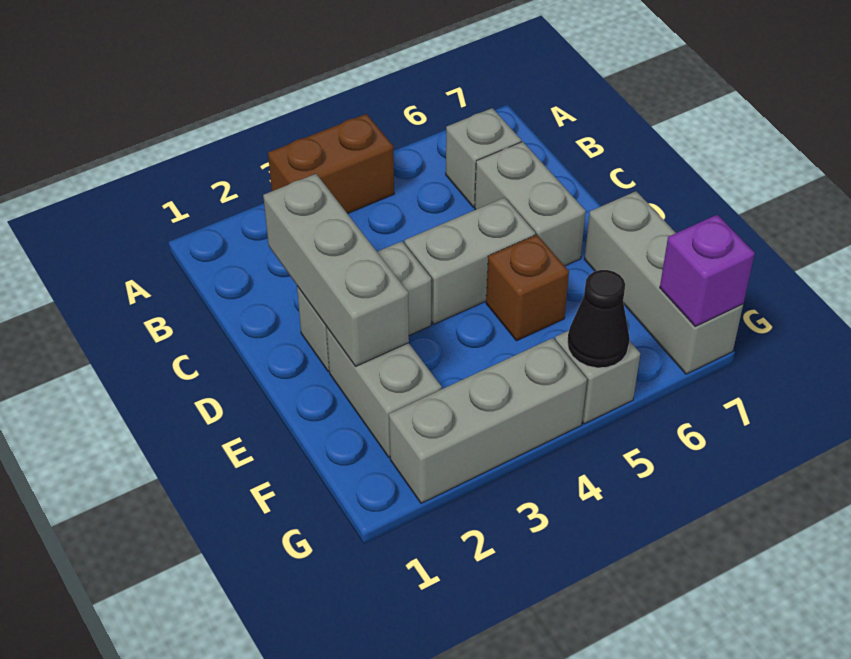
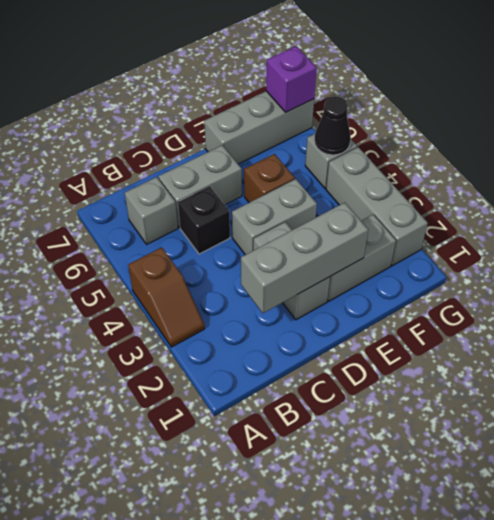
brown brick A3:A4 level 1 -> brown slope A3:A4 level 1 top 4
none -> black brick C5 level 1
grey brick D4:D5 level 1 -> grey brick D4:E4 level 1

